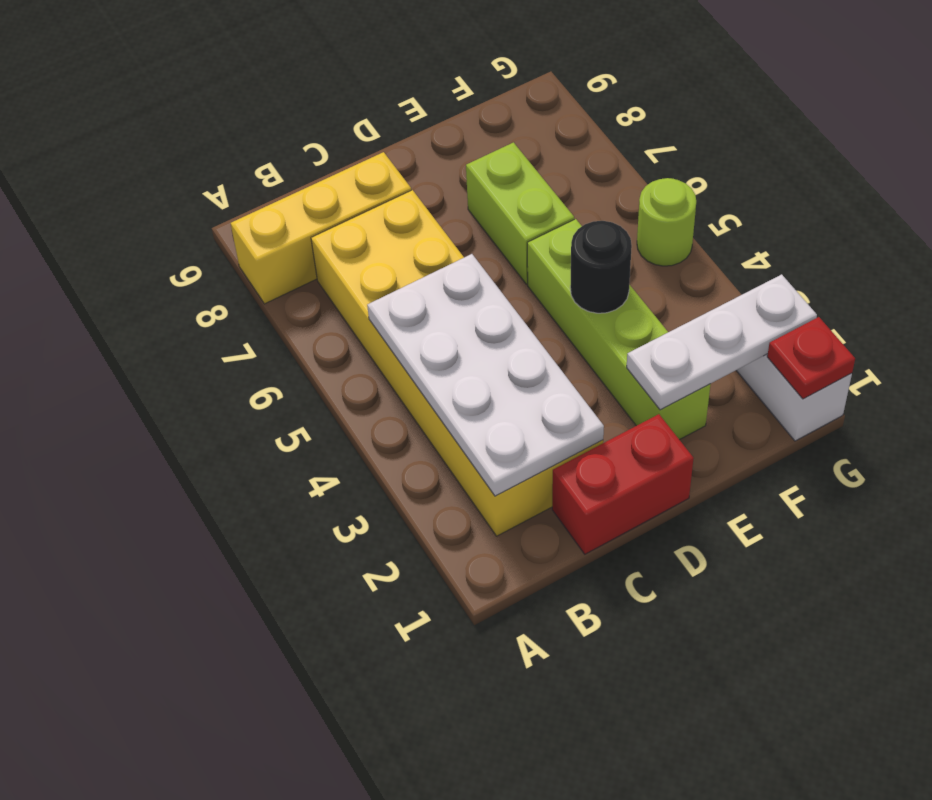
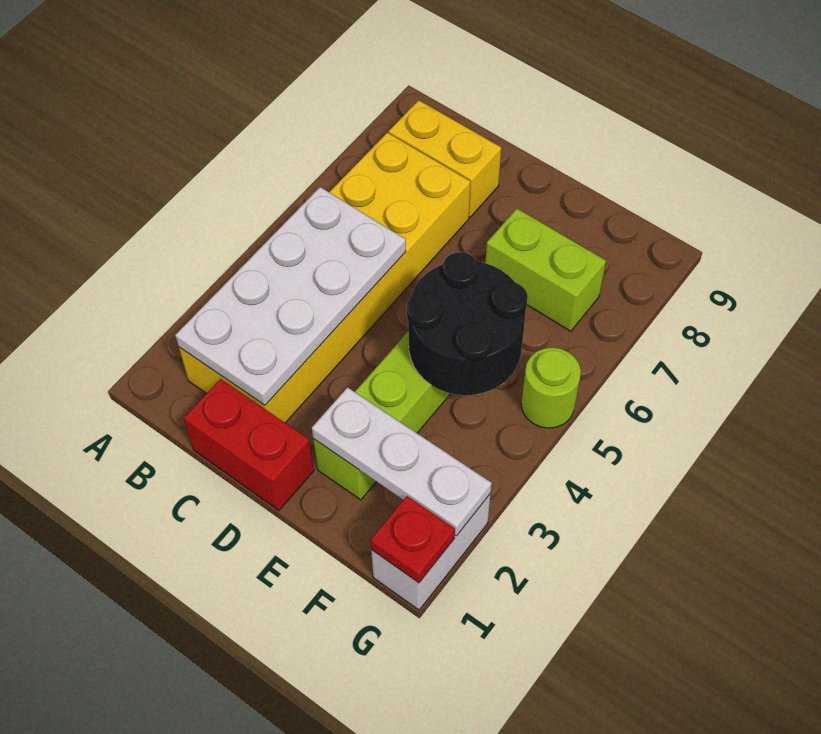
yellow brick A8:C8 level 1 -> yellow brick B8:C8 level 1
black round brick E4 level 2 -> black round brick E4:F5 level 2
lime brick E6:E7 level 1 -> lime brick E7:F7 level 1

